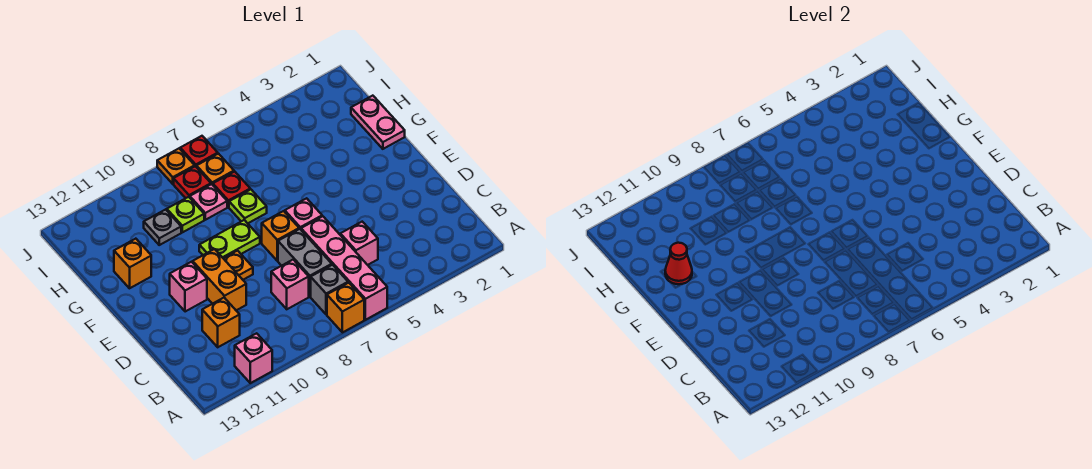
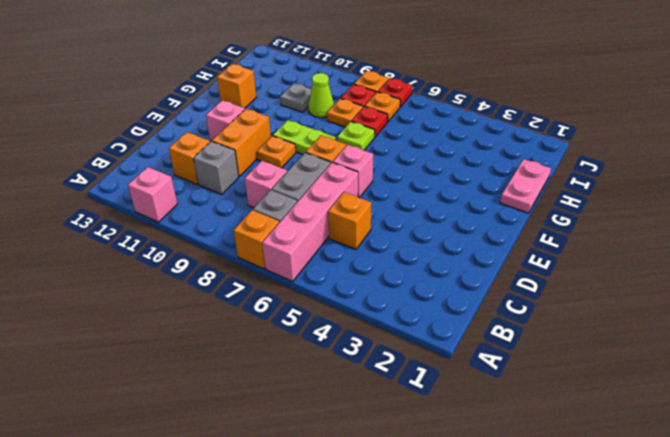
pink brick C5 level 1 -> orange brick C5 level 1
none -> grey brick C10 level 1
red cone G12 level 2 -> none
pink plate H8 level 1 -> orange plate H8 level 1
lime plate H9 level 1 -> lime cone H9 level 1

